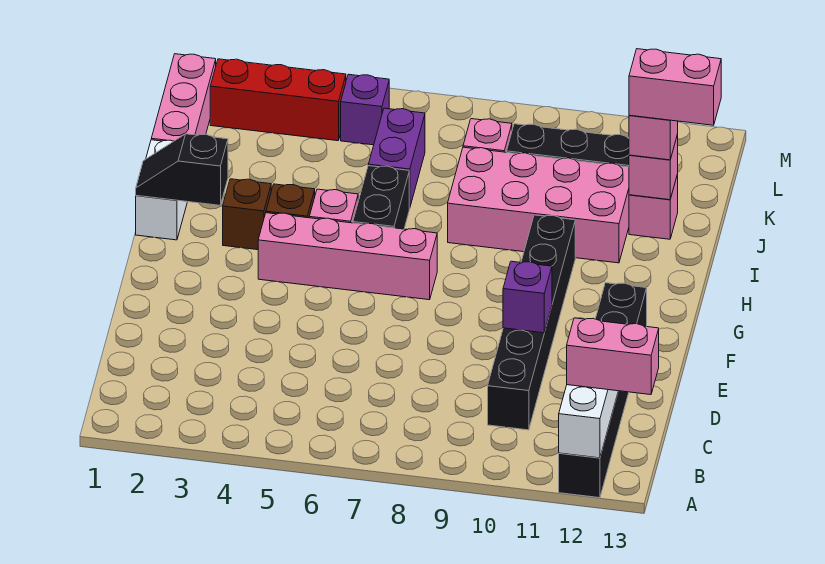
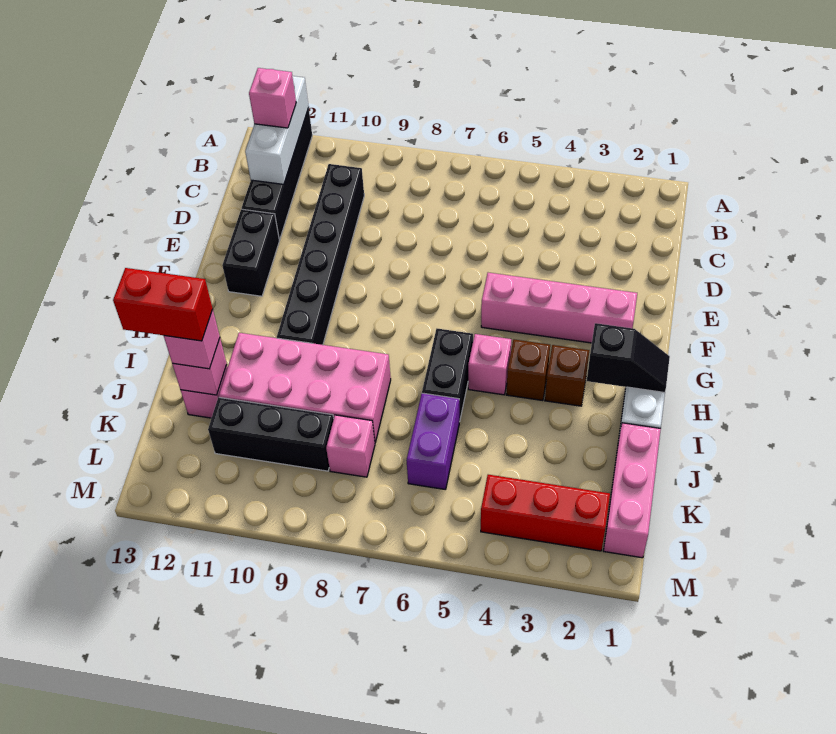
pink brick B12:B13 level 3 -> pink brick B12 level 3
purple brick E10 level 2 -> none
pink brick G4:G7 level 1 -> pink brick F2:F5 level 1
pink brick J12:J13 level 4 -> red brick J12:J13 level 4
purple brick L5 level 1 -> none

